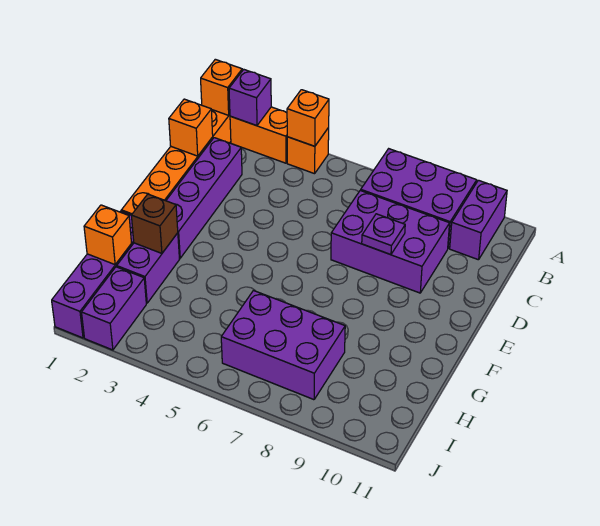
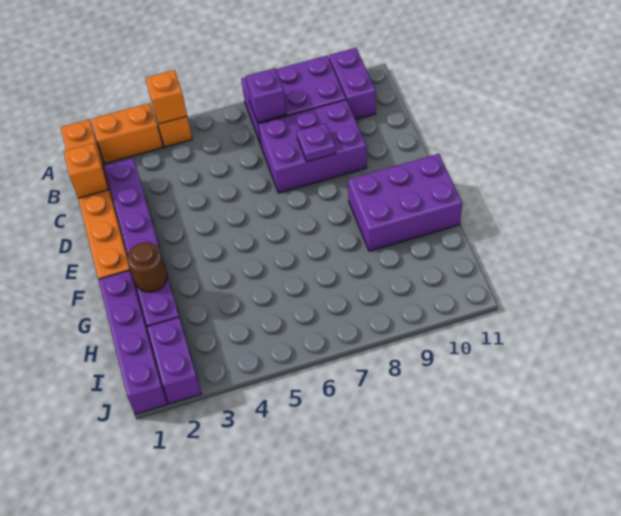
orange brick A1 level 2 -> none
purple brick A2 level 2 -> purple brick B7 level 2
brown brick G2 level 2 -> brown round brick G2 level 2
orange brick H1 level 2 -> none
purple brick H6:I8 level 1 -> purple brick F9:G11 level 1

